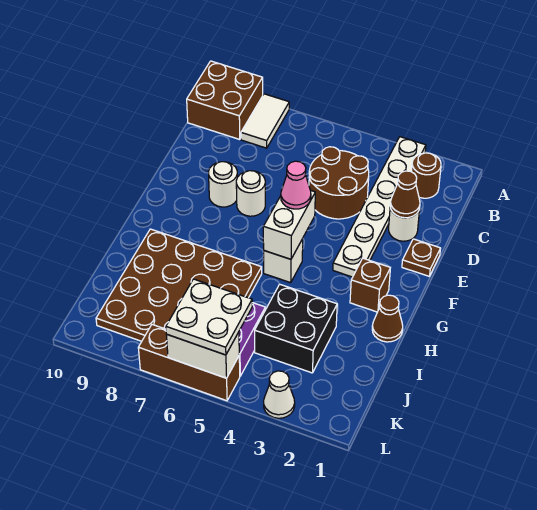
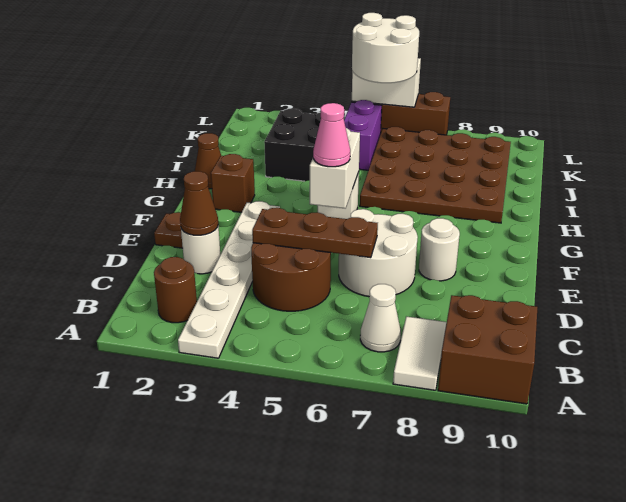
none -> brown plate D4:D6 level 2
white round brick E7 level 1 -> white round brick D6:E7 level 1
white plate K5:L6 level 3 -> white round brick K5:L6 level 3
white cone L3 level 1 -> white cone B7 level 1

